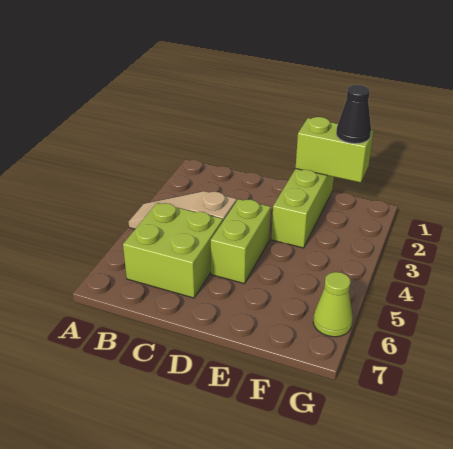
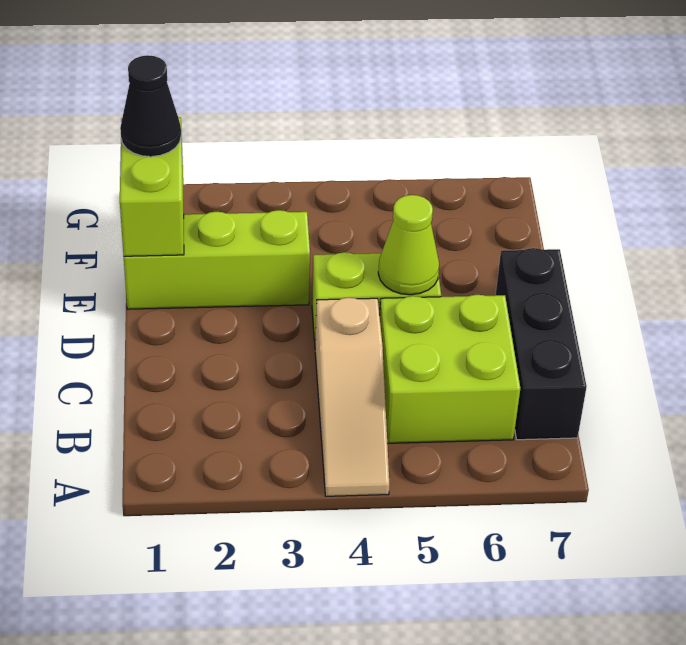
none -> black brick B7:D7 level 1
lime cone G6 level 1 -> lime cone D5 level 2

